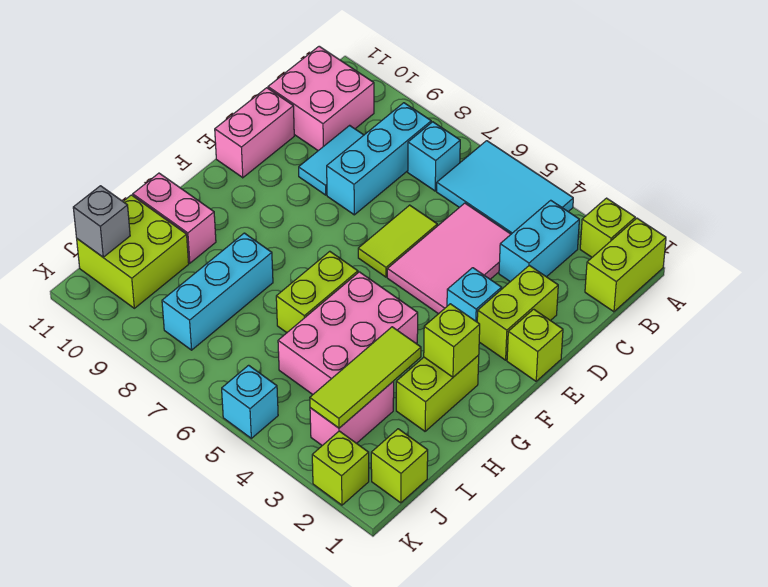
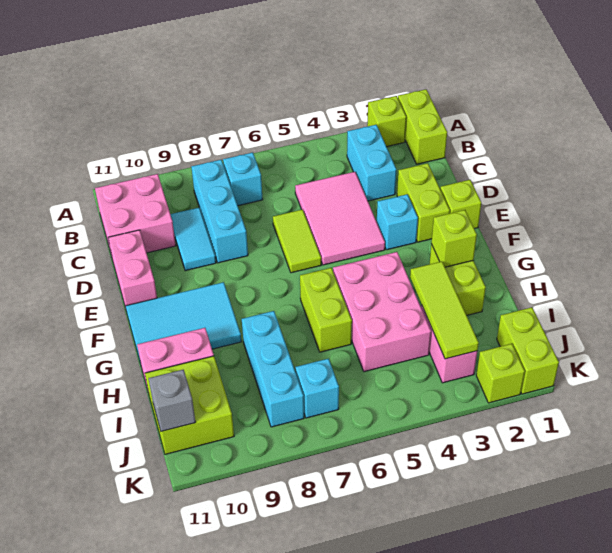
cyan tile A4:B6 level 1 -> cyan tile F9:G11 level 1
lime brick J1 level 1 -> lime brick J1:K1 level 1
cyan brick K5 level 1 -> cyan brick J7 level 1

